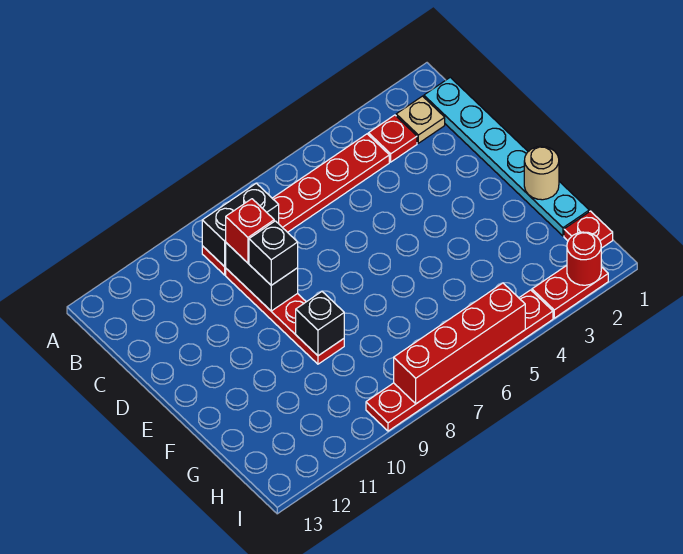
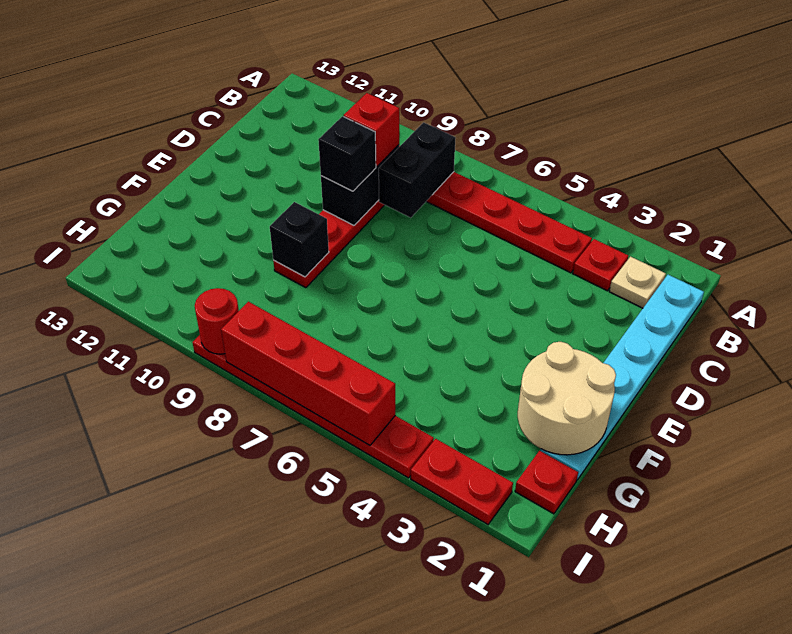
black brick B8:B9 level 2 -> black brick B8:C8 level 2
tan round brick F1 level 2 -> tan round brick F1:G2 level 2
red round brick I2 level 2 -> red round brick I9 level 2

